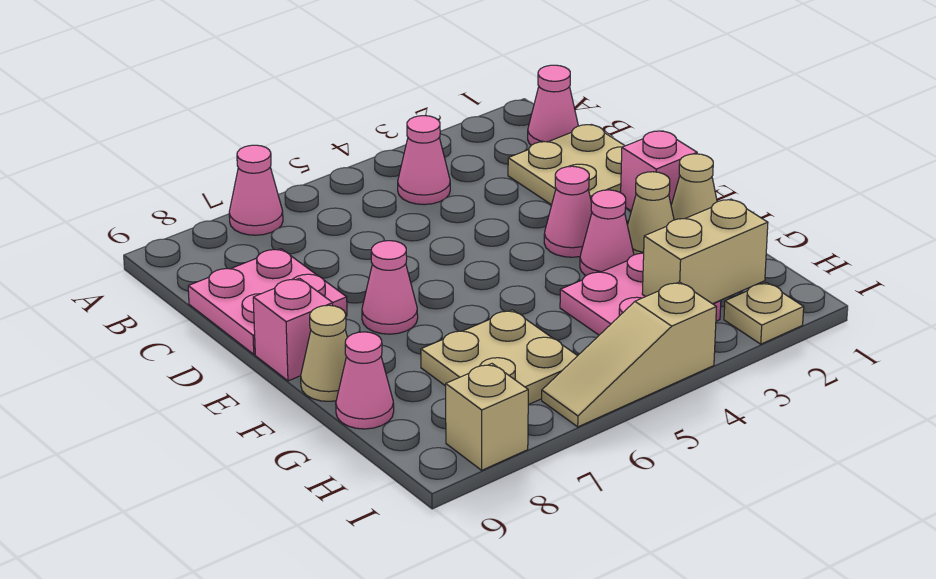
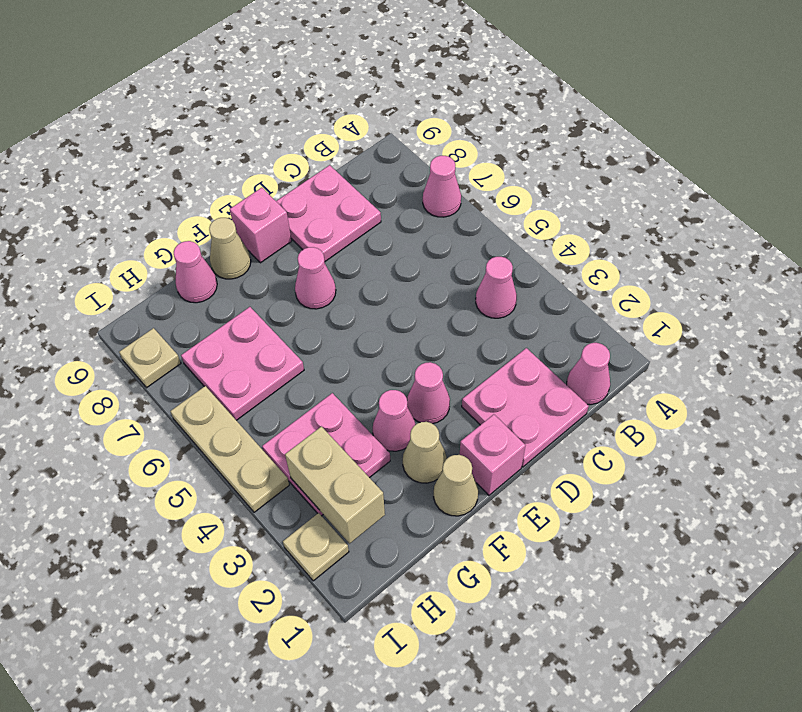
tan plate C1:D2 level 1 -> pink plate C1:D2 level 1
tan plate G6:H7 level 1 -> pink plate G6:H7 level 1
tan slope I4:I6 level 1 top 4 -> tan plate I4:I6 level 1
tan brick I8 level 1 -> tan plate I8 level 1

